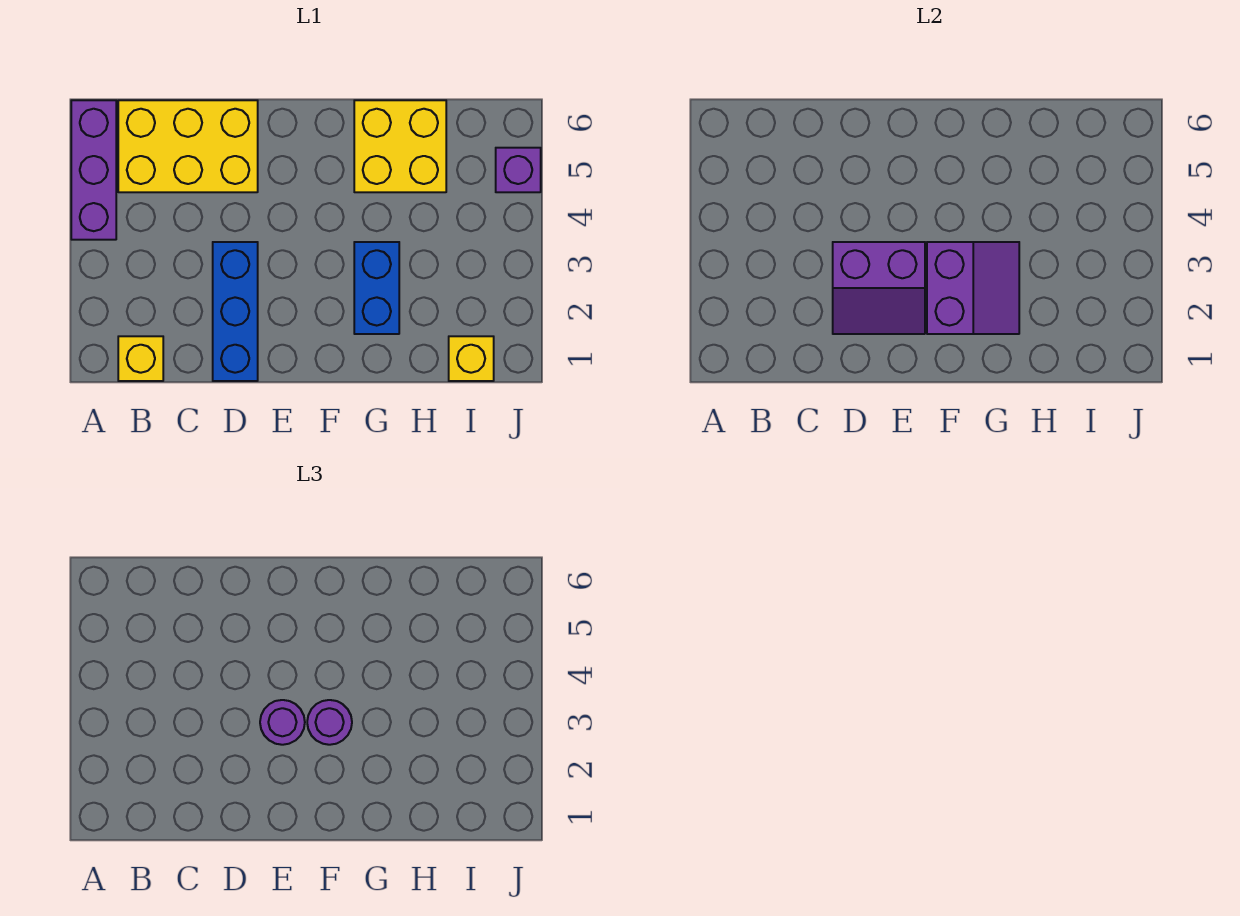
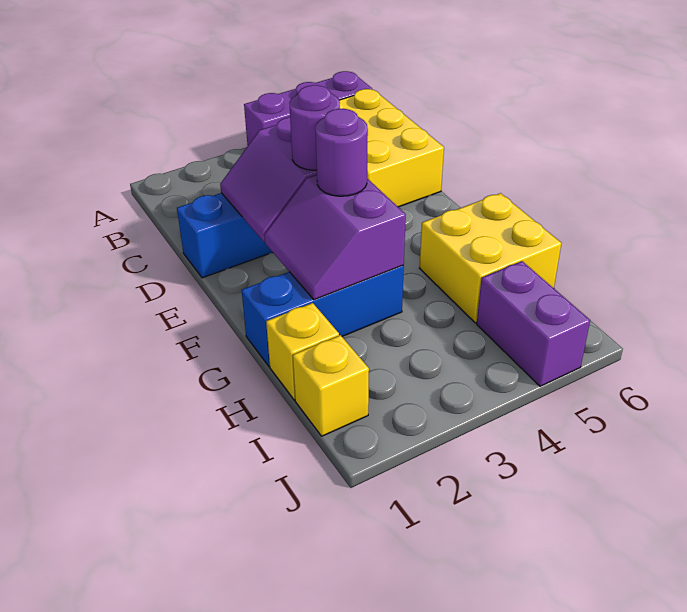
yellow brick B1 level 1 -> yellow brick H1 level 1
purple slope F2:G3 level 2 top F -> purple slope F2:G3 level 2 top 3
blue brick G2:G3 level 1 -> blue brick G1:G3 level 1
purple brick J5 level 1 -> purple brick I5:J5 level 1

